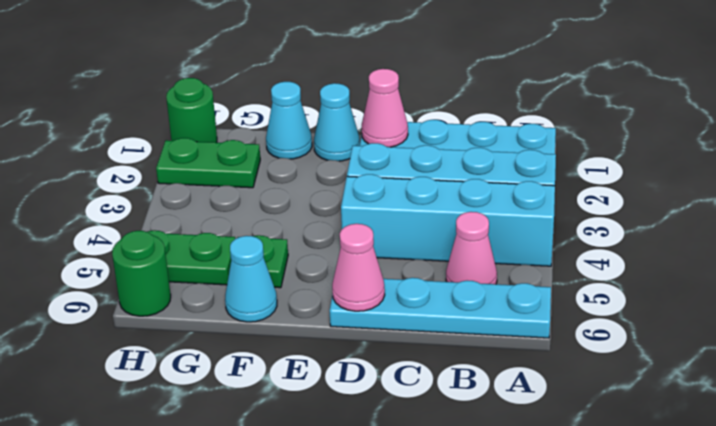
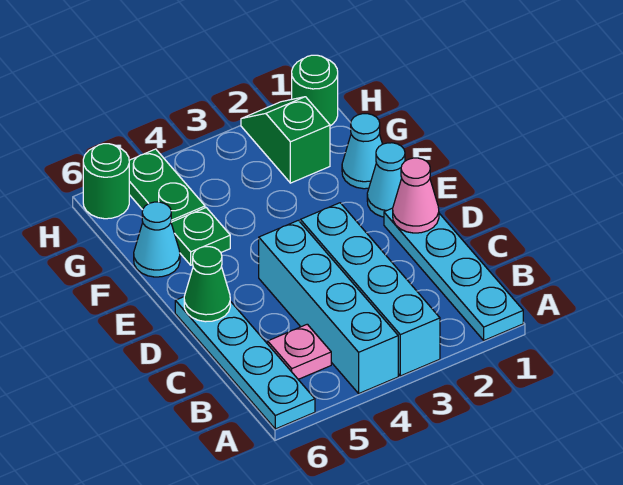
pink cone B5 level 1 -> pink plate B5 level 1
pink cone D6 level 2 -> green cone D6 level 2
green plate G2:H2 level 1 -> green slope G2:H2 level 1 top G

